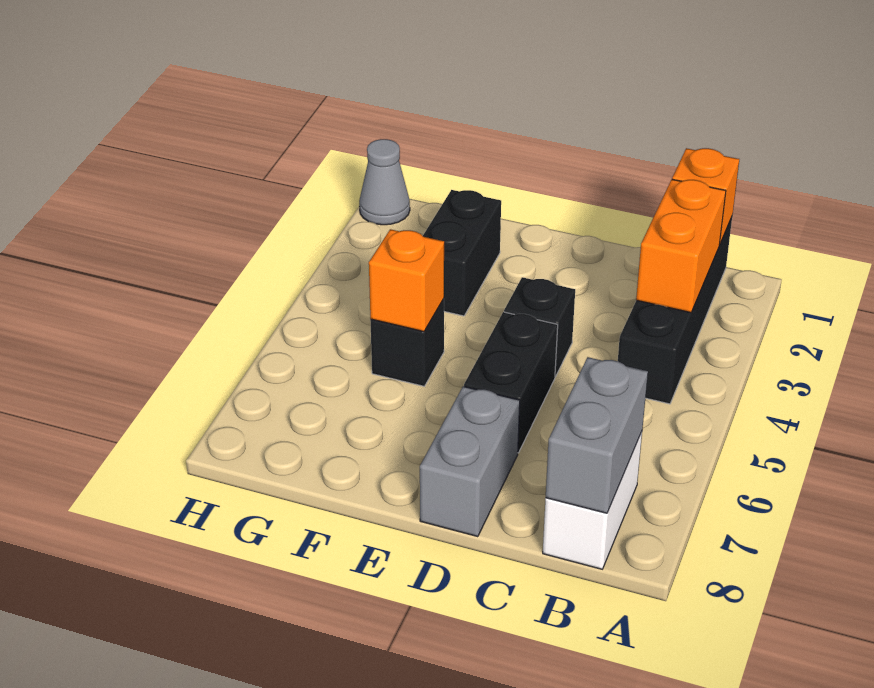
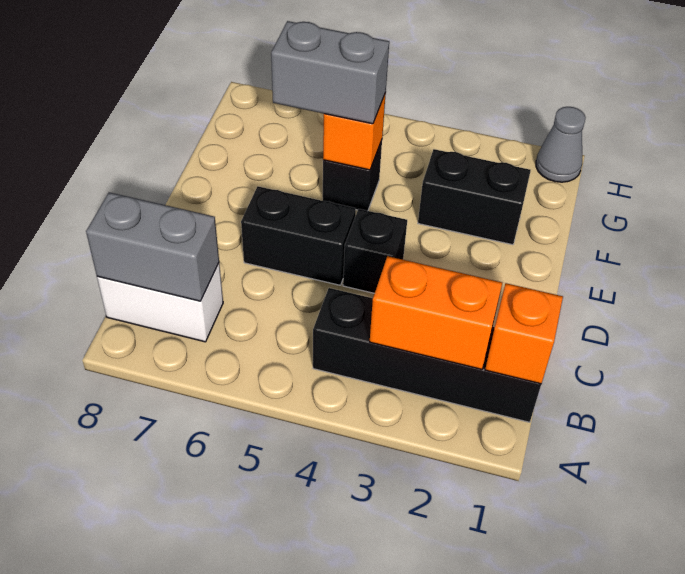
grey brick D7:D8 level 1 -> grey brick F5:F6 level 3

